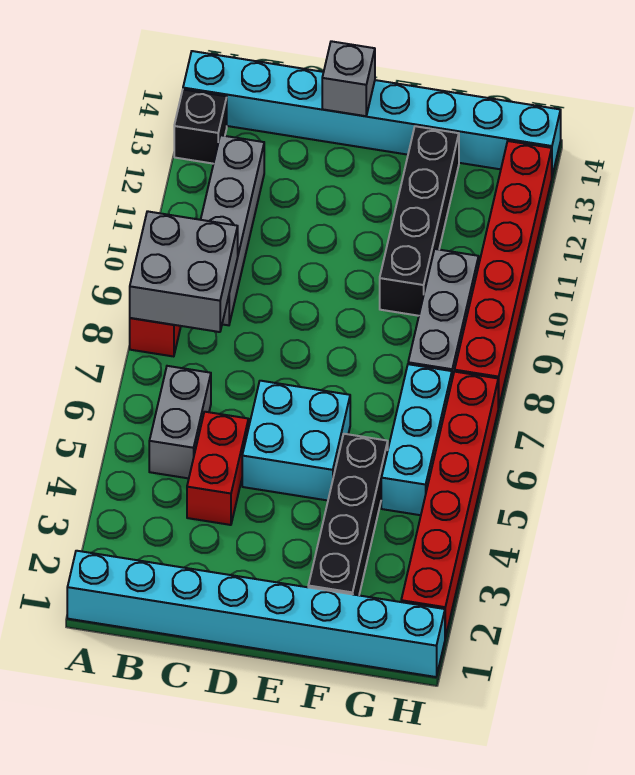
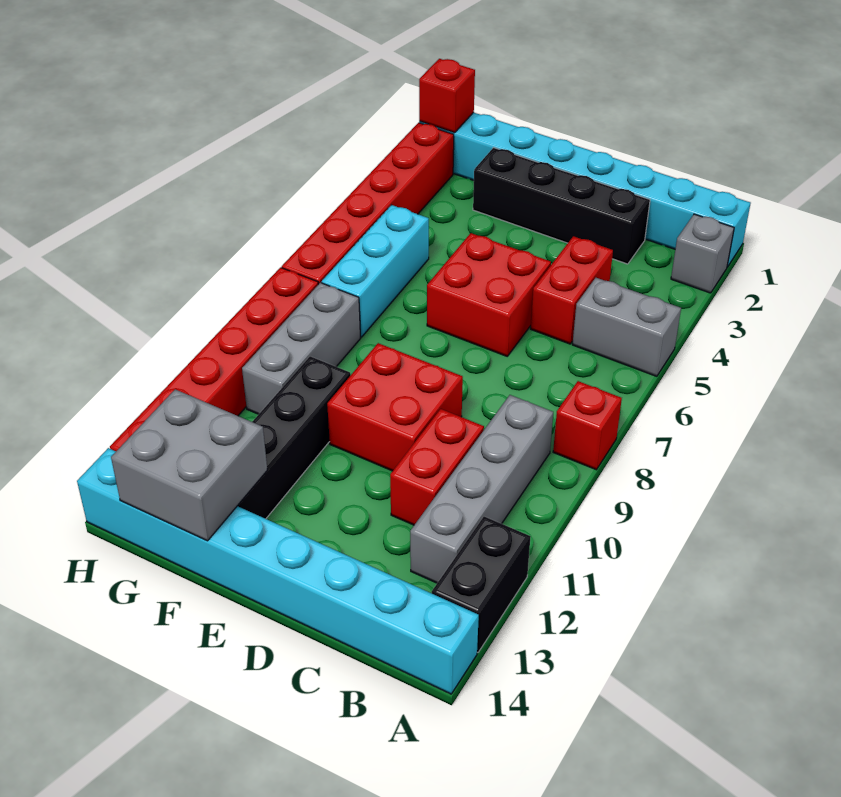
grey brick A8:B9 level 2 -> grey brick F13:G14 level 2
black brick A13 level 1 -> black brick A12:A13 level 1
grey brick B5:B6 level 1 -> grey brick A5:B5 level 1
none -> red brick C10:C11 level 1
cyan brick D5:E6 level 1 -> red brick D5:E6 level 1
none -> red brick D9:E10 level 1
grey brick D14 level 2 -> grey brick A2 level 1
black brick F2:F5 level 1 -> black brick C2:F2 level 1
none -> red brick H1 level 2

